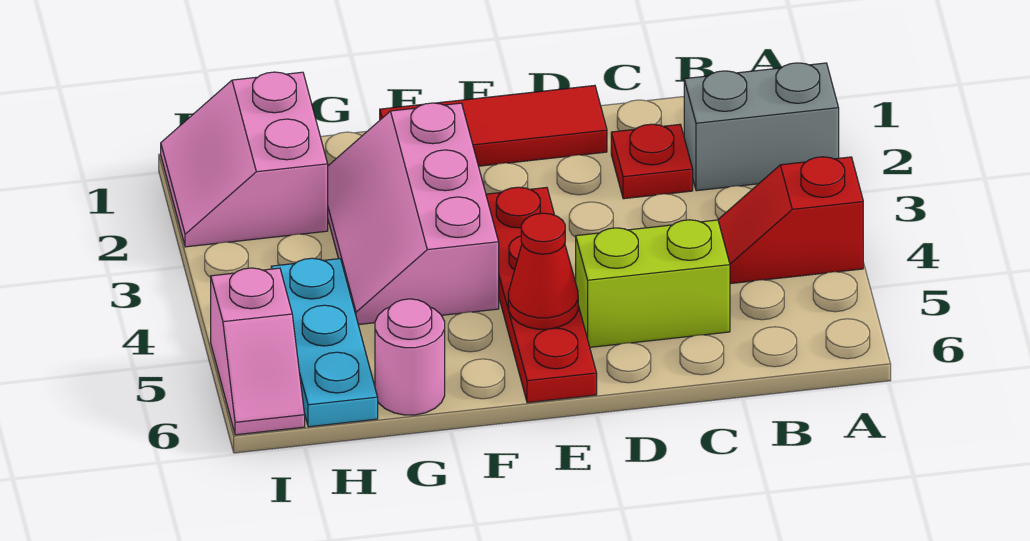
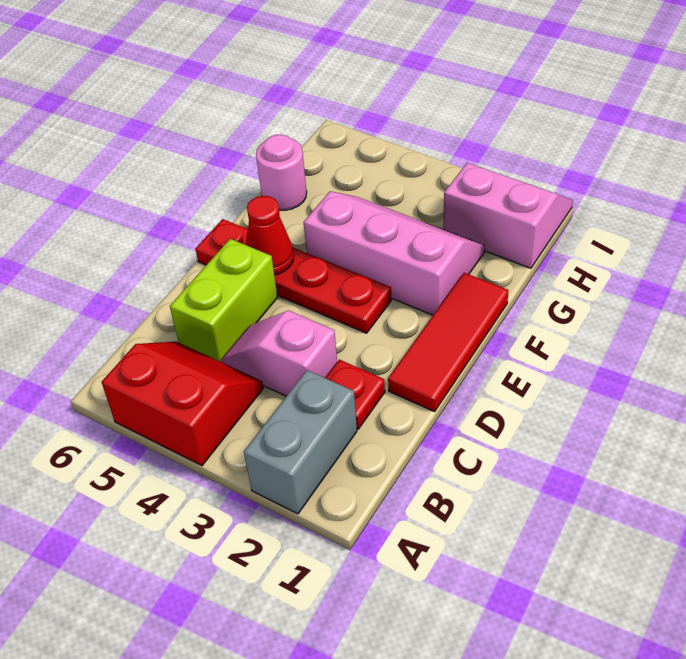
red slope A4:B4 level 1 top A -> red slope A4:B5 level 1 top A
cyan plate H4:H6 level 1 -> none
pink slope I5:I6 level 1 top 5 -> pink slope C3:C4 level 1 top 3

